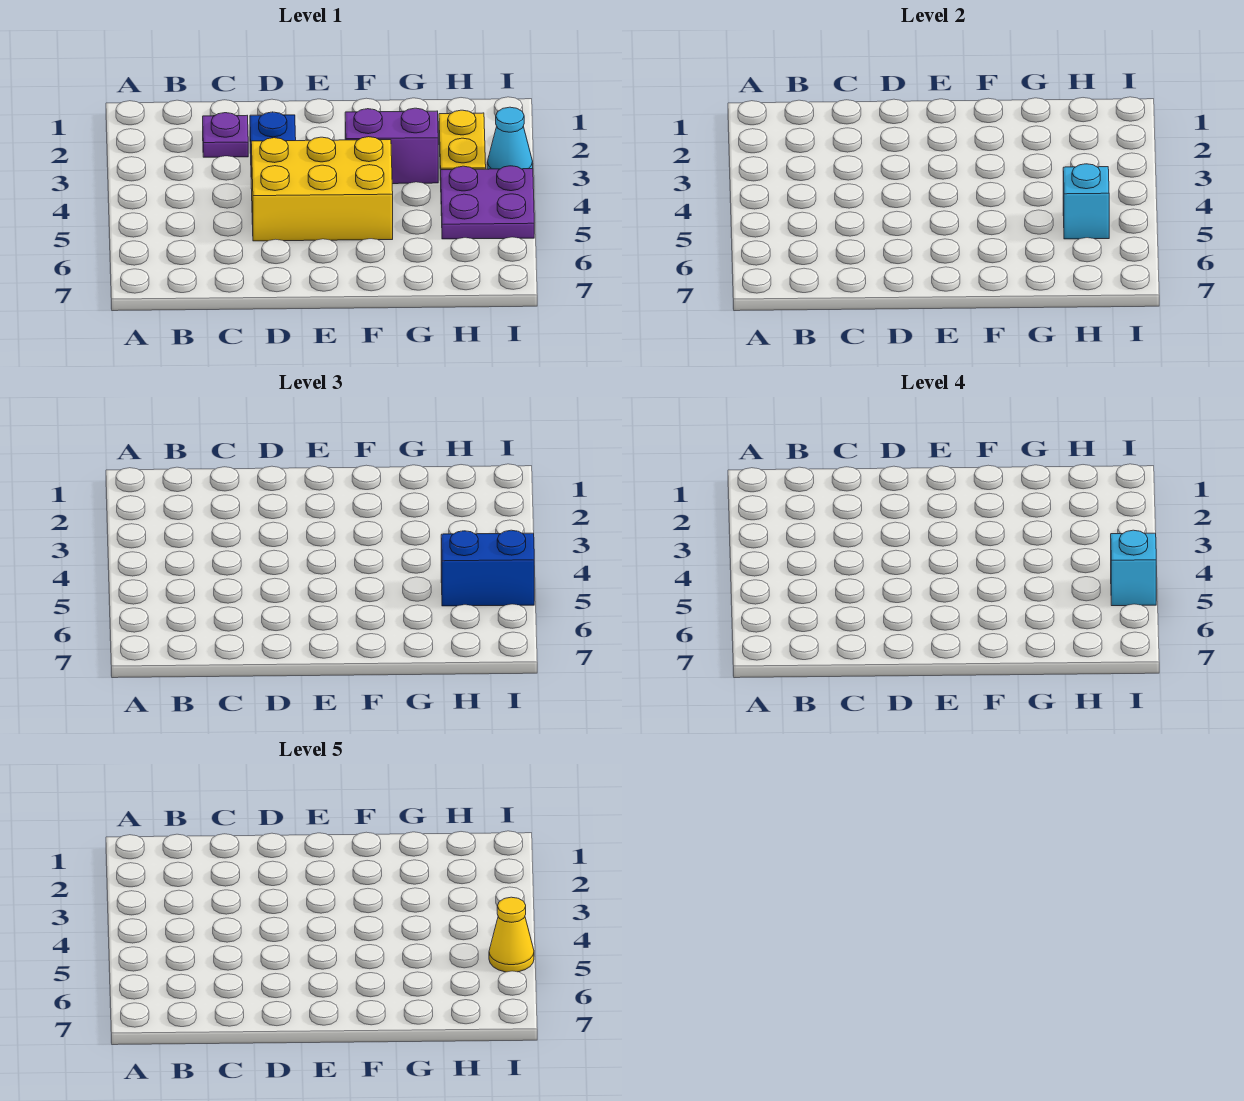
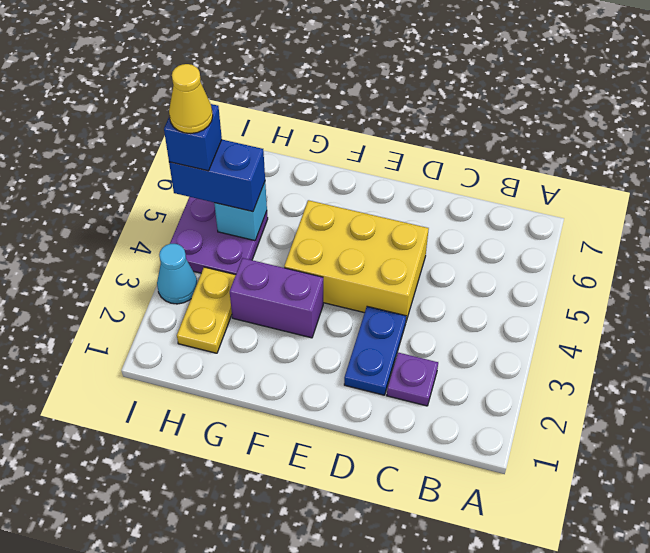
cyan brick I5 level 4 -> blue brick I5 level 4

